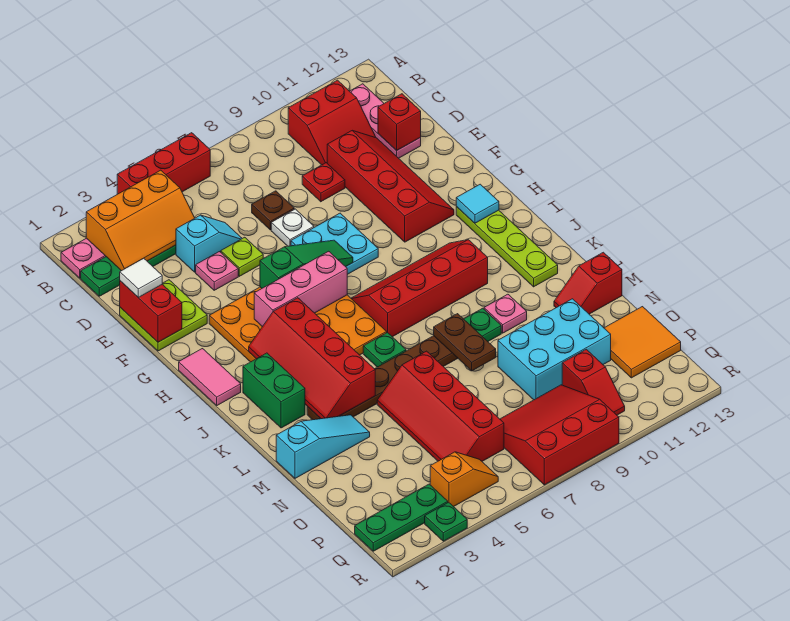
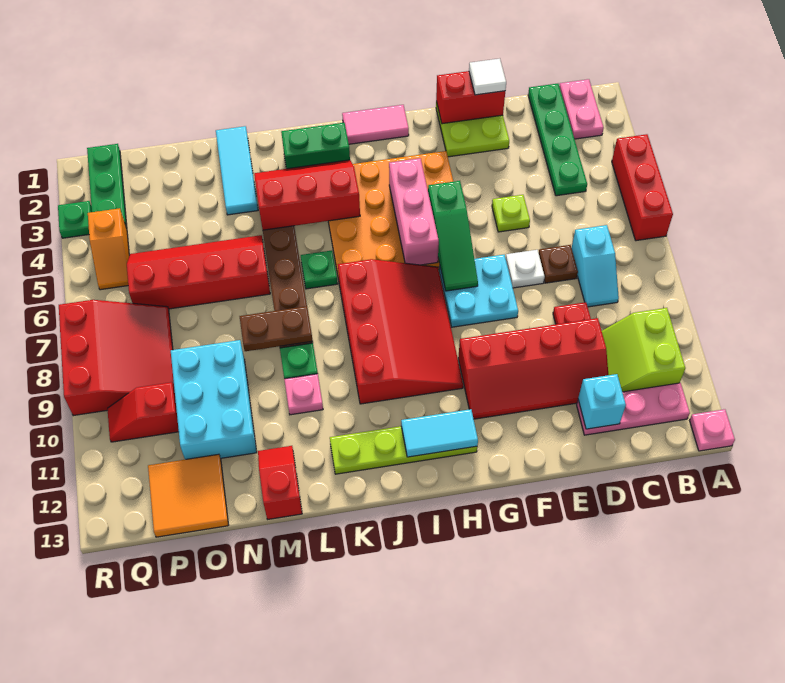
orange slope B2:C4 level 2 top B -> none
red slope B10:C11 level 1 top B -> lime slope B10:C11 level 1 top B
cyan slope D4:D5 level 1 top 4 -> cyan slope C7:C8 level 1 top 7
red brick D12 level 2 -> cyan brick D12 level 2
pink plate E4 level 1 -> pink plate A13 level 1
cyan tile H12 level 2 -> cyan tile H12:I12 level 2
red slope I3:L4 level 2 top 4 -> red slope J3:L4 level 2 top 4
red slope I7:J10 level 1 top J -> red slope H7:J10 level 1 top J
cyan slope M1:M3 level 1 top 1 -> cyan tile M1:M3 level 1

